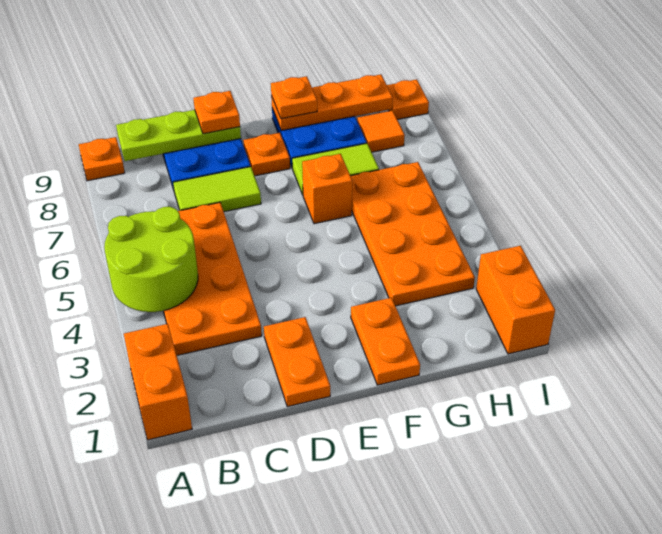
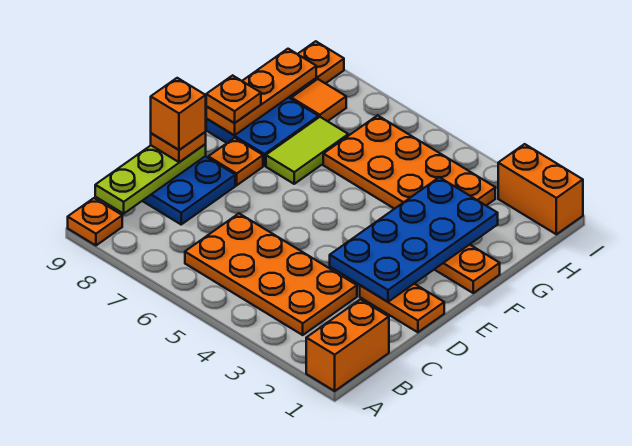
orange brick A1:A2 level 1 -> orange brick A1:B1 level 1
lime round brick A4:B5 level 2 -> none
lime tile C7:D7 level 1 -> none
none -> blue plate D2:G3 level 2
orange brick F6 level 1 -> orange brick D9 level 4

